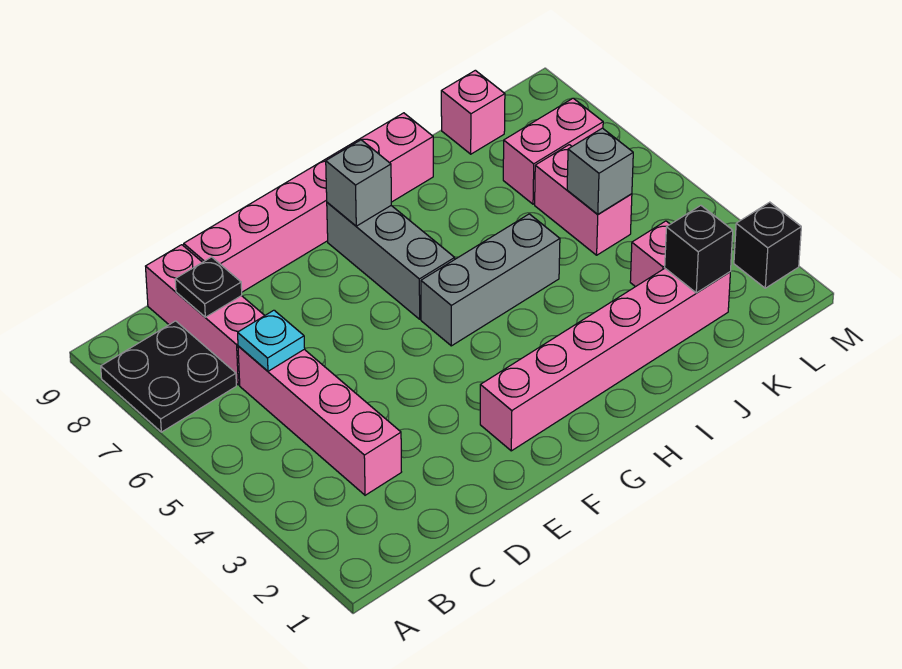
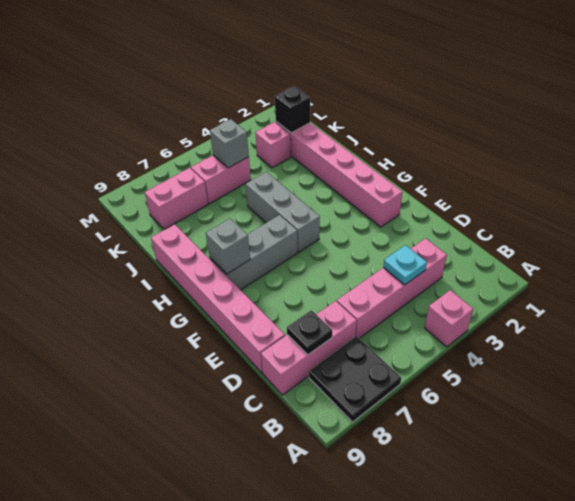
cyan plate C6 level 2 -> cyan plate C4 level 2
pink brick K7:L7 level 1 -> pink brick K7:K8 level 1
pink brick K9 level 1 -> pink brick A4 level 1
black brick M2 level 1 -> none

